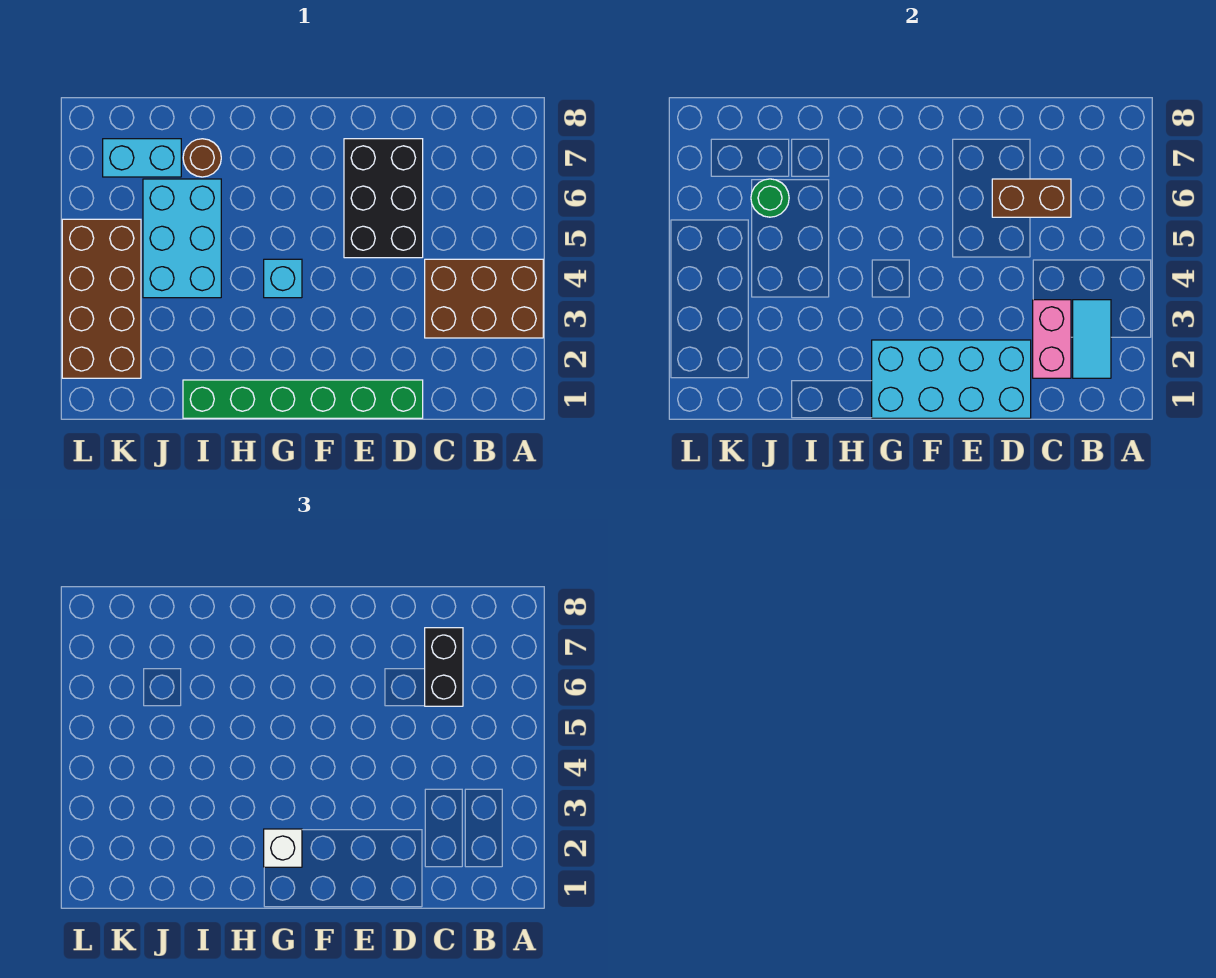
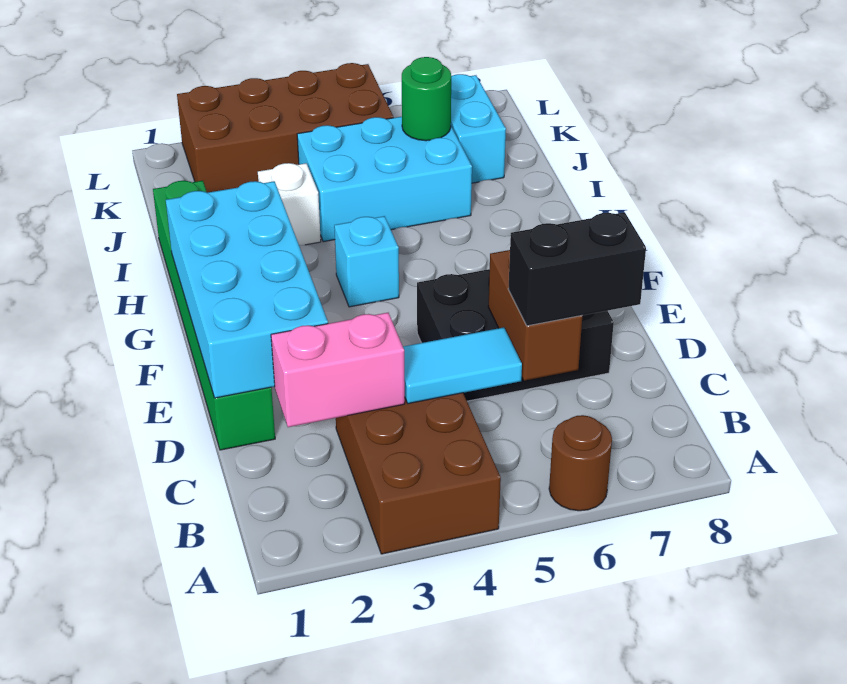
cyan tile B2:B3 level 2 -> cyan tile C4:C5 level 2
white brick G2 level 3 -> white brick I3 level 1
brown round brick I7 level 1 -> brown round brick A6 level 1

